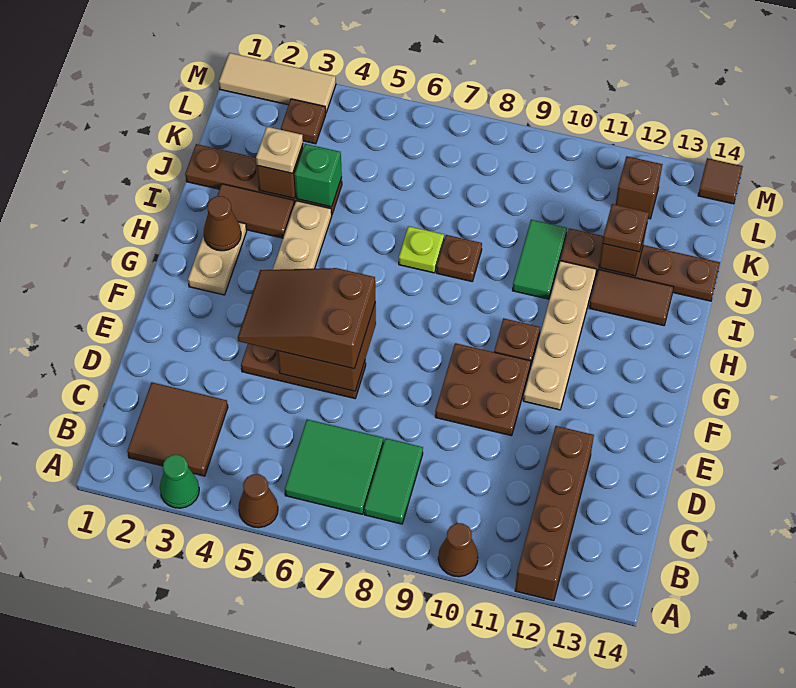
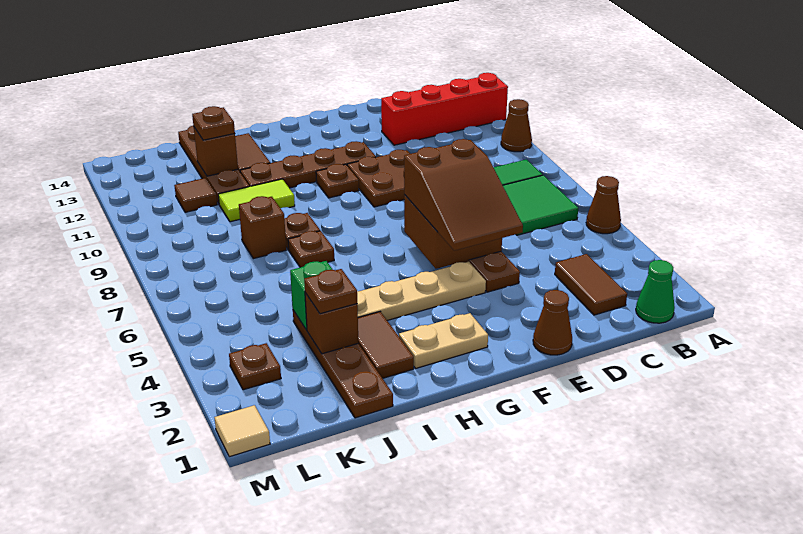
green cone A3 level 1 -> green cone B1 level 1
brown brick A12:D12 level 1 -> red brick A12:D12 level 1
brown tile B2:C3 level 1 -> brown tile C2:C3 level 1
tan plate F11:I11 level 1 -> brown plate F11:I11 level 1
brown cone H2 level 2 -> brown cone E1 level 1
lime plate I7 level 1 -> brown plate I7 level 1
green tile I10:J10 level 1 -> lime tile I10:J10 level 1
tan plate J3 level 3 -> brown plate J3 level 3
brown brick L12 level 1 -> brown brick J8 level 1
tan tile M1:M3 level 1 -> tan tile M1 level 1
brown tile M14 level 1 -> brown tile K11 level 1

